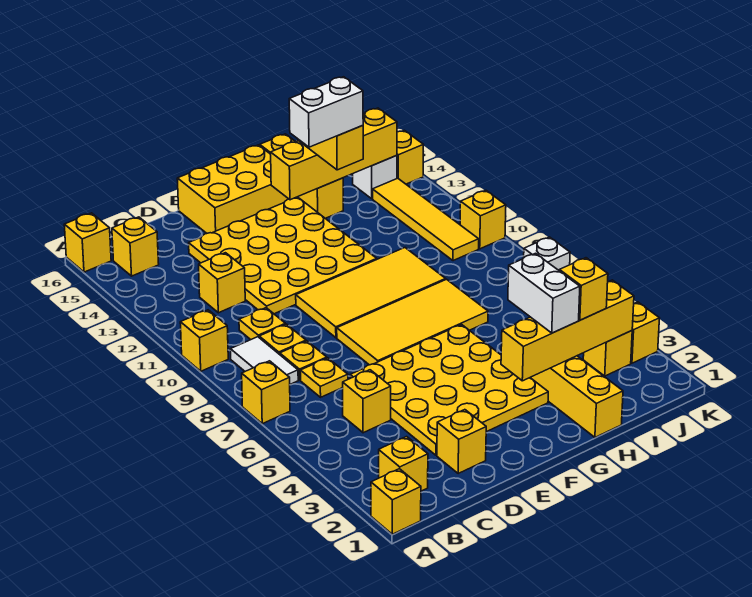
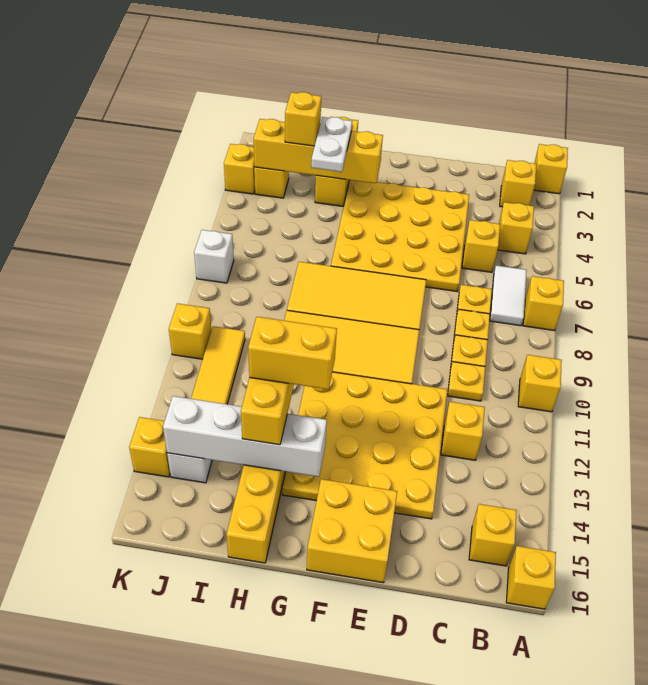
white tile B8:B9 level 1 -> white tile B6:B7 level 1
yellow brick D2 level 1 -> yellow brick B4 level 1
yellow brick E15:G16 level 1 -> yellow brick E15:F16 level 1
white brick G13:H13 level 4 -> yellow brick G13:H13 level 4
yellow brick G14:J14 level 2 -> white brick G14:J14 level 2
white brick H3:H4 level 3 -> white plate H3:H4 level 3

